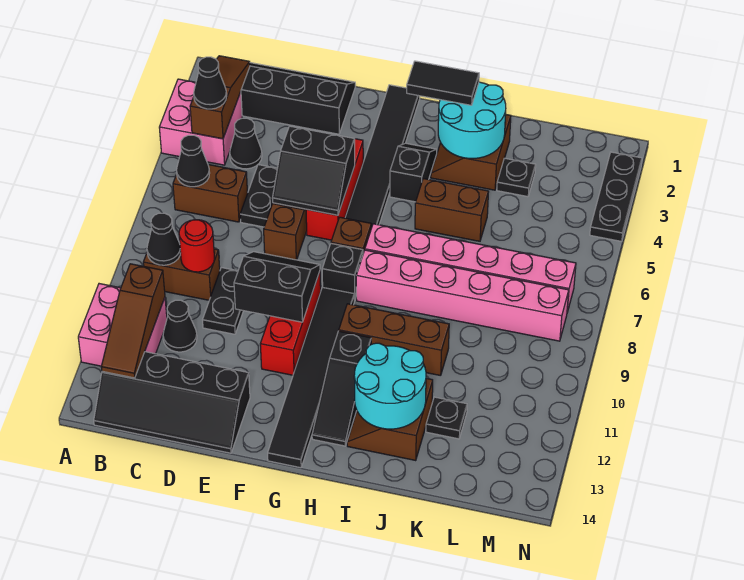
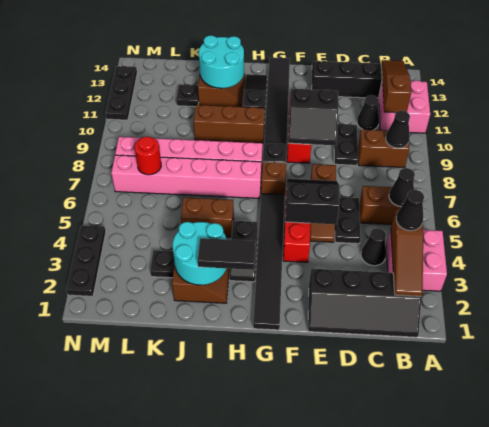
red round brick C9 level 2 -> red round brick L7 level 2
none -> black plate N11:N13 level 1

